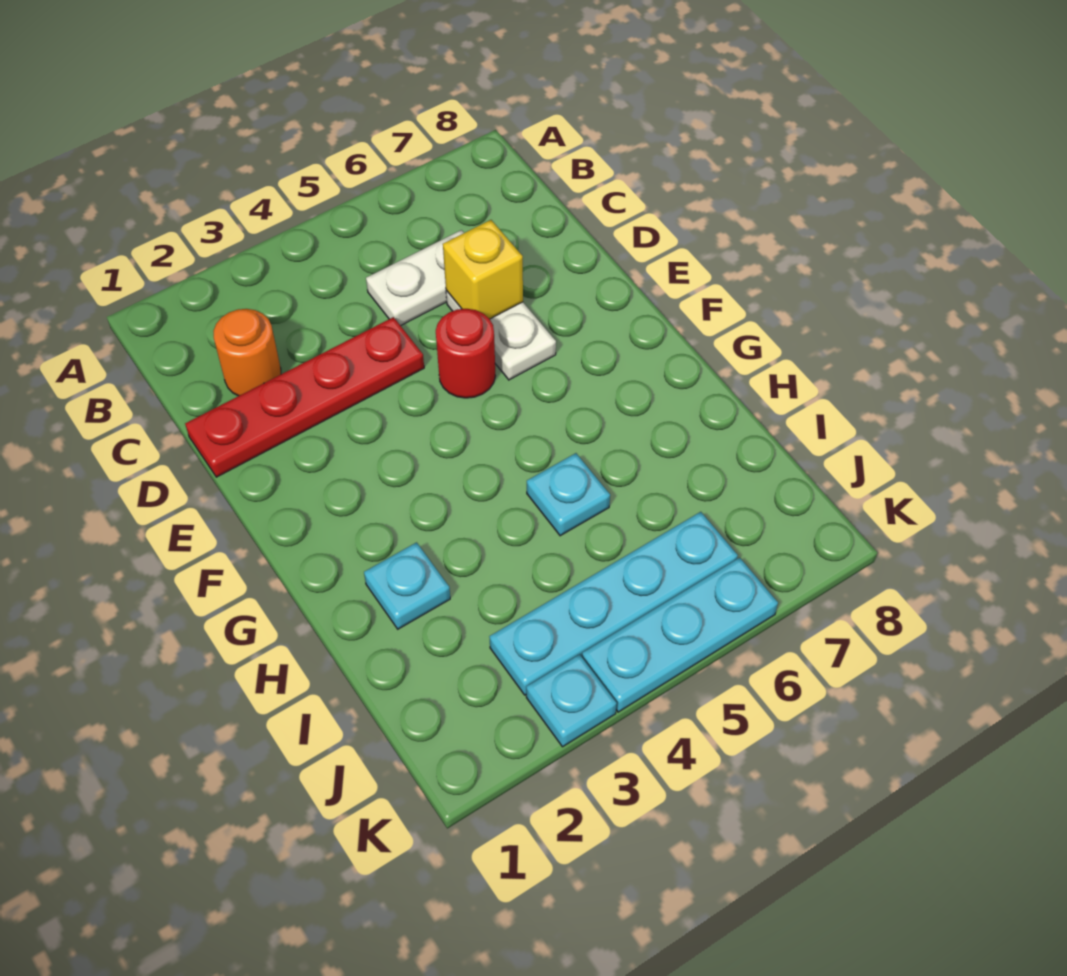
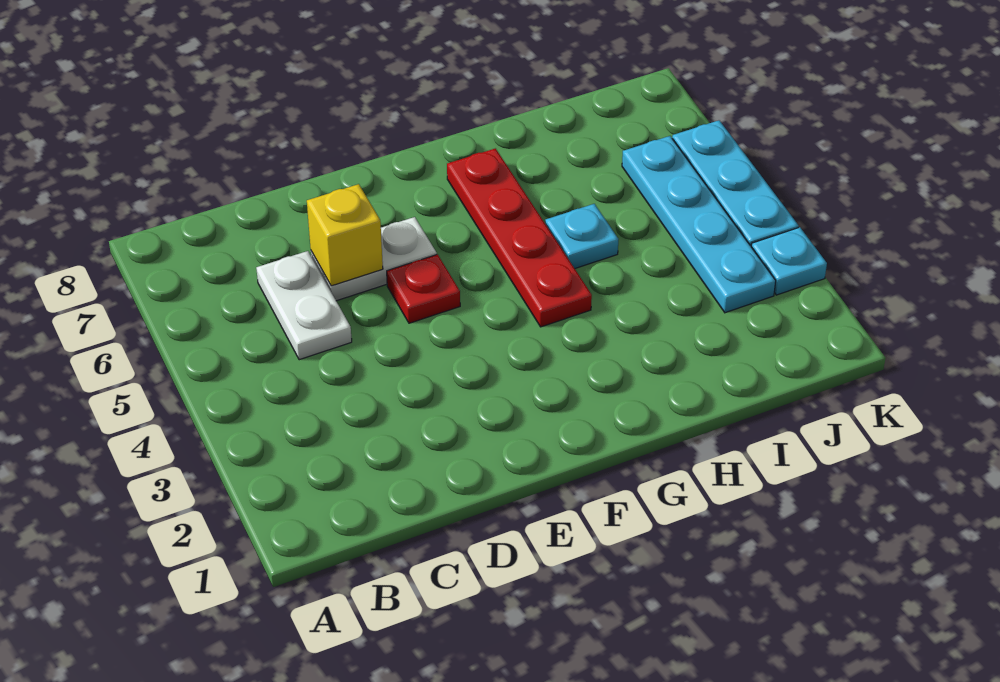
orange round brick C2 level 1 -> none
red plate D1:D4 level 1 -> red plate G4:G7 level 1
red round brick E5 level 1 -> red plate E5 level 1
cyan plate H2 level 1 -> none

